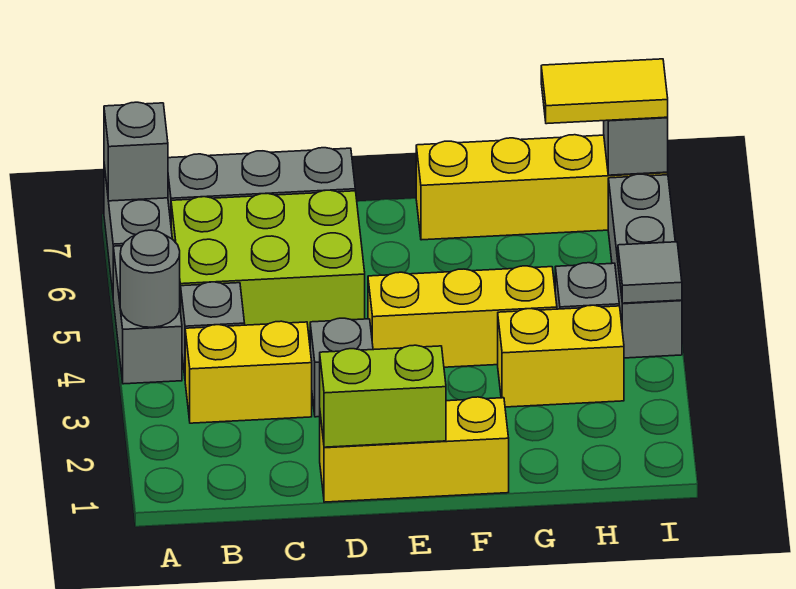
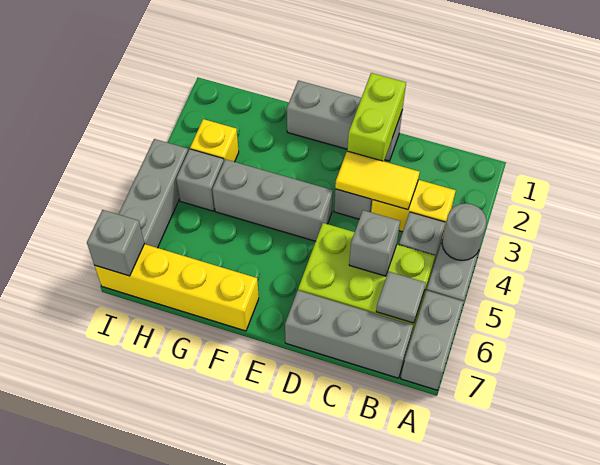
grey brick A7 level 2 -> grey brick C5 level 2
yellow brick D1:F1 level 1 -> grey brick D1:F1 level 1
lime brick D1:E1 level 2 -> lime brick D1:D2 level 2
yellow brick E4:G4 level 1 -> grey brick E4:G4 level 1
yellow brick G3:H3 level 1 -> yellow brick H3 level 1
yellow tile H7:I7 level 3 -> yellow tile C3:D3 level 2
grey tile I4 level 2 -> grey tile B6 level 2

